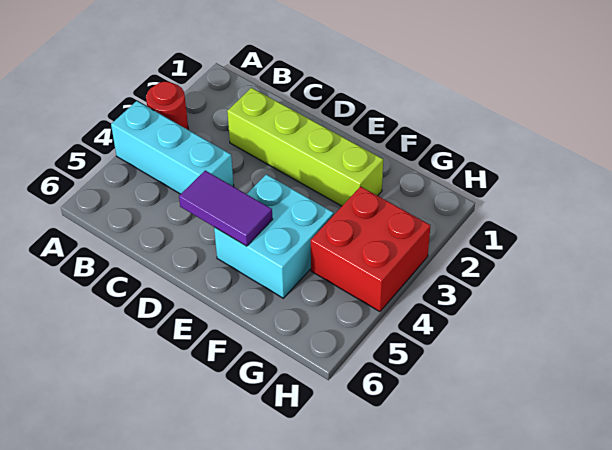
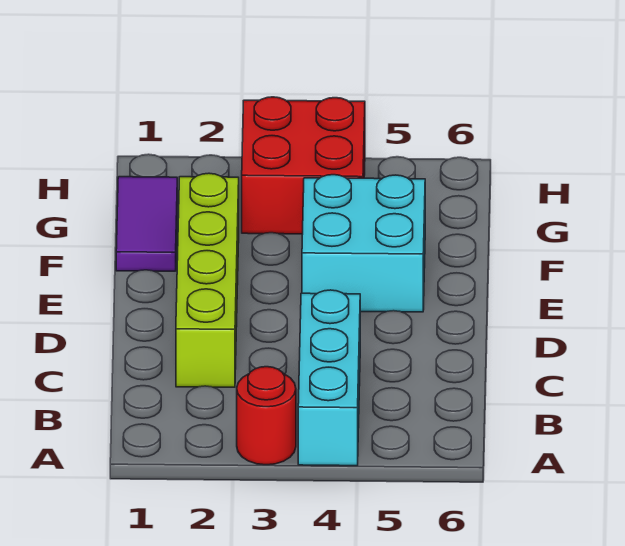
purple tile D5:E5 level 2 -> purple tile F1:G1 level 1

